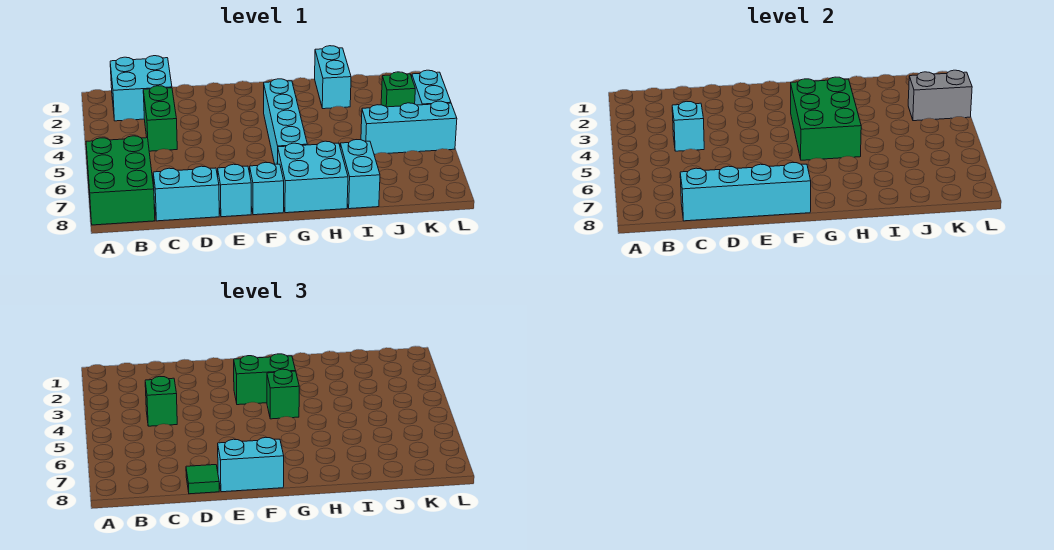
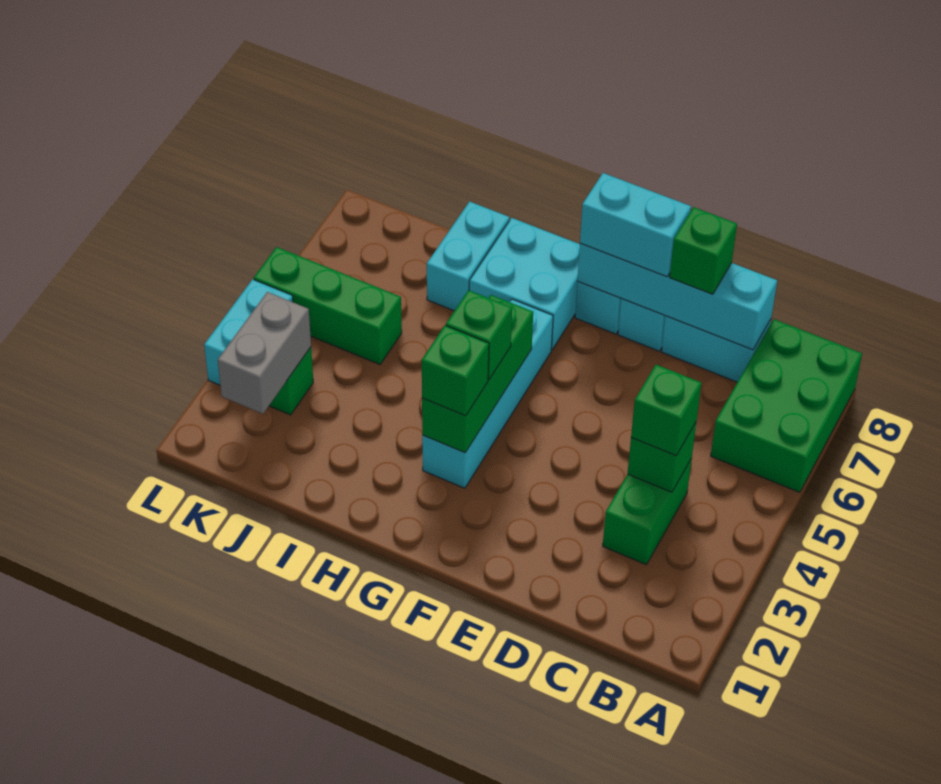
cyan brick B1:C2 level 1 -> none
cyan brick C4 level 2 -> green brick C4 level 2
green tile D8 level 3 -> green brick D8 level 3
green brick F3:G3 level 3 -> green brick G3 level 3
green brick G3:H5 level 2 -> green brick G3:G5 level 2
cyan brick I1:I2 level 1 -> none
cyan brick J5:L5 level 1 -> green brick J5:L5 level 1
grey brick K3:L3 level 2 -> grey brick K2:K3 level 2

